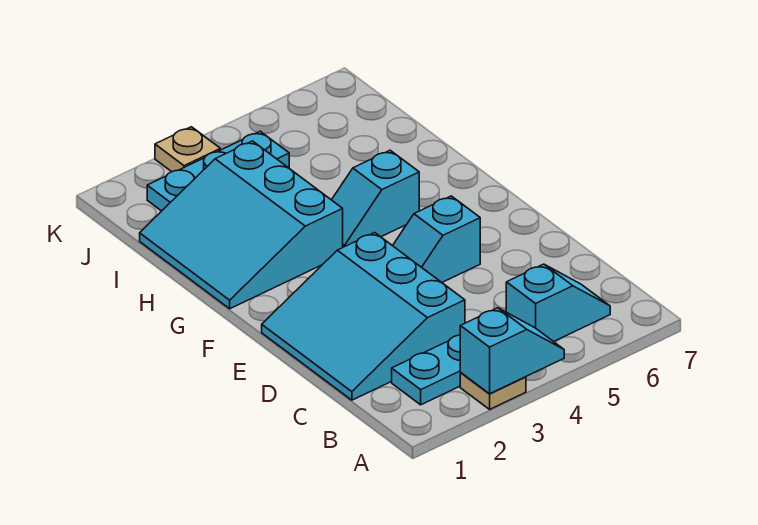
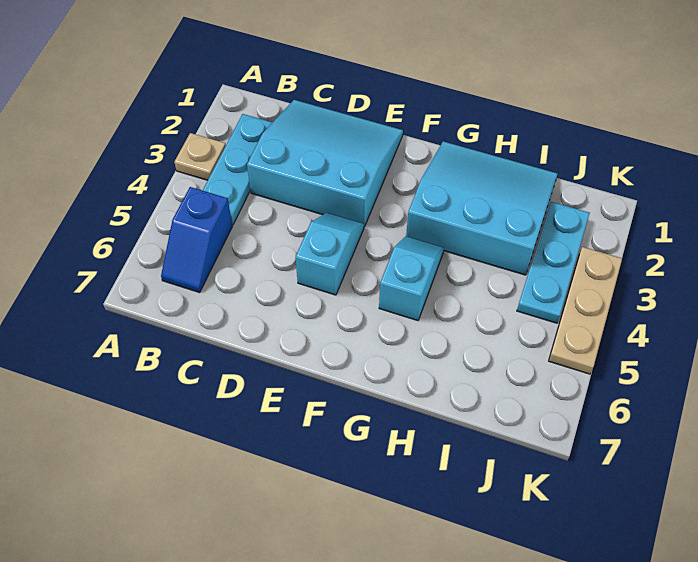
cyan slope A3:A4 level 2 top 3 -> none
cyan slope B5:B6 level 1 top 5 -> blue slope B5:B6 level 1 top 5
tan plate K3 level 1 -> tan plate K3:K5 level 1

